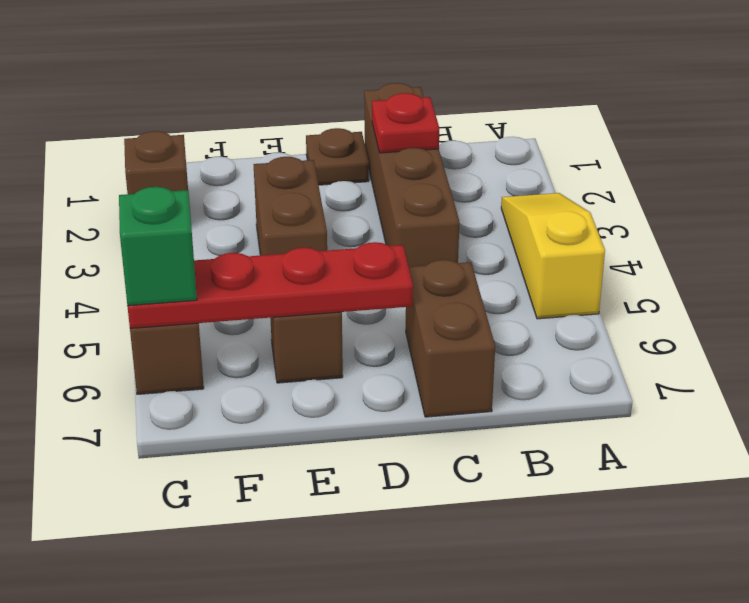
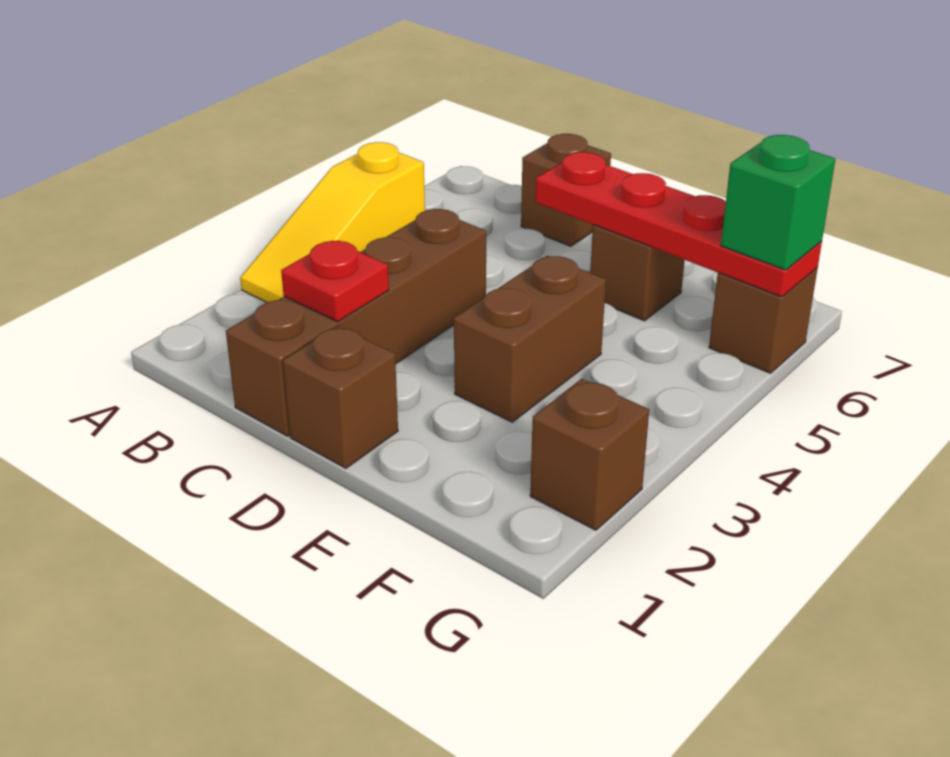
brown brick C6:C7 level 1 -> brown brick C7 level 1
brown plate D1 level 1 -> brown brick D1 level 1

